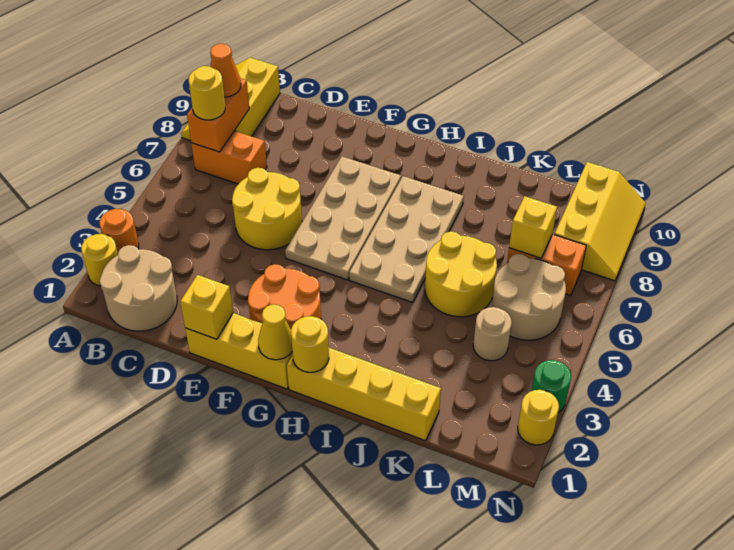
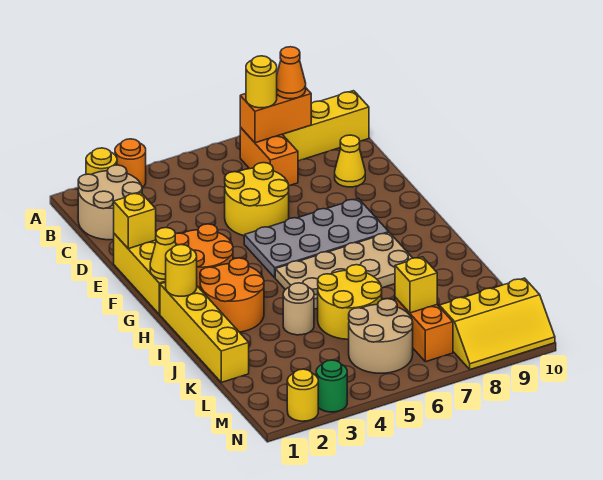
none -> yellow cone D9 level 1
tan plate F5:G8 level 1 -> grey plate F5:G8 level 1
none -> orange round brick H2:I3 level 1
tan round brick L4 level 1 -> tan round brick J4 level 1

